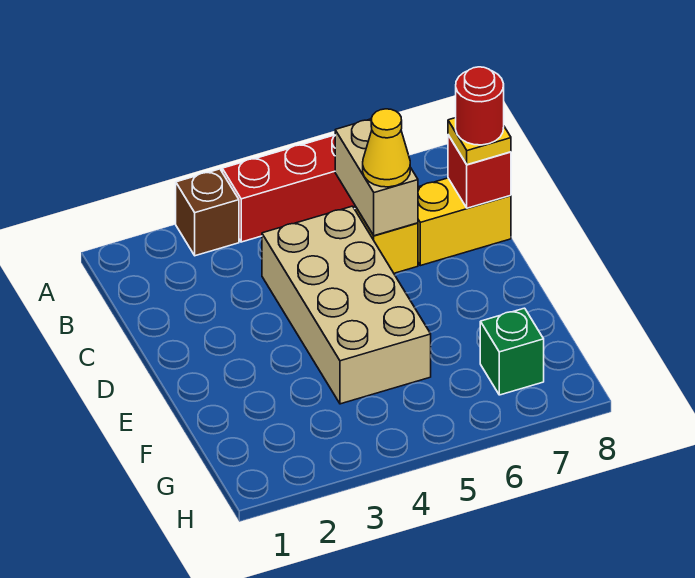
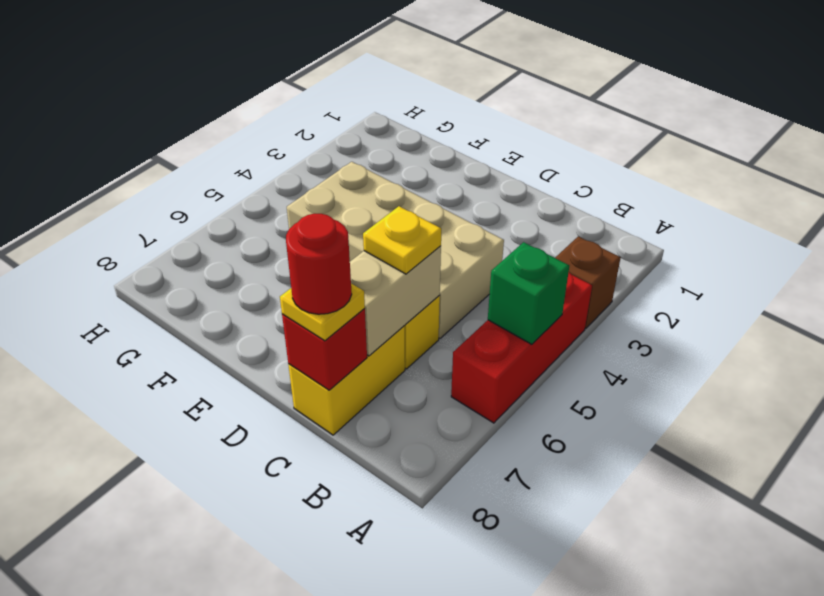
tan brick B6:C6 level 2 -> tan brick C6:C7 level 2
yellow cone C6 level 3 -> yellow plate C6 level 3
green brick G7 level 1 -> green brick A5 level 2

